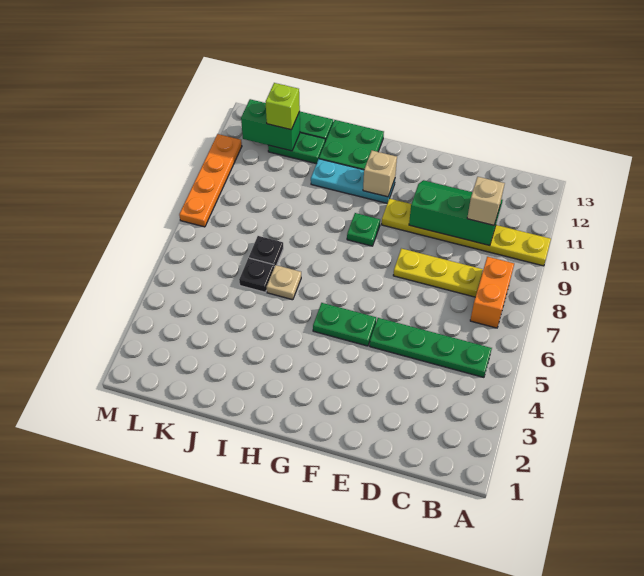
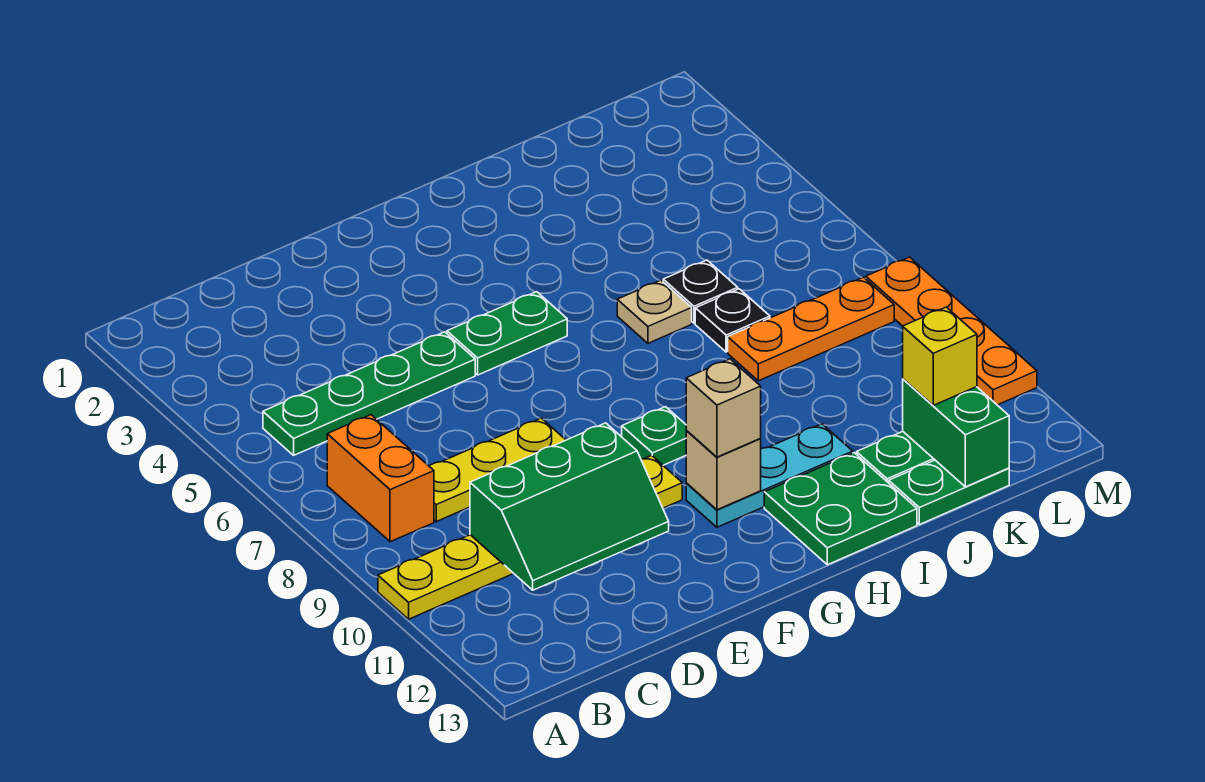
tan brick C10 level 3 -> tan brick G11 level 3
none -> orange plate J8:L8 level 1
green brick K12:L12 level 2 -> green brick K12:K13 level 2
lime brick K12 level 3 -> yellow brick K12 level 3

